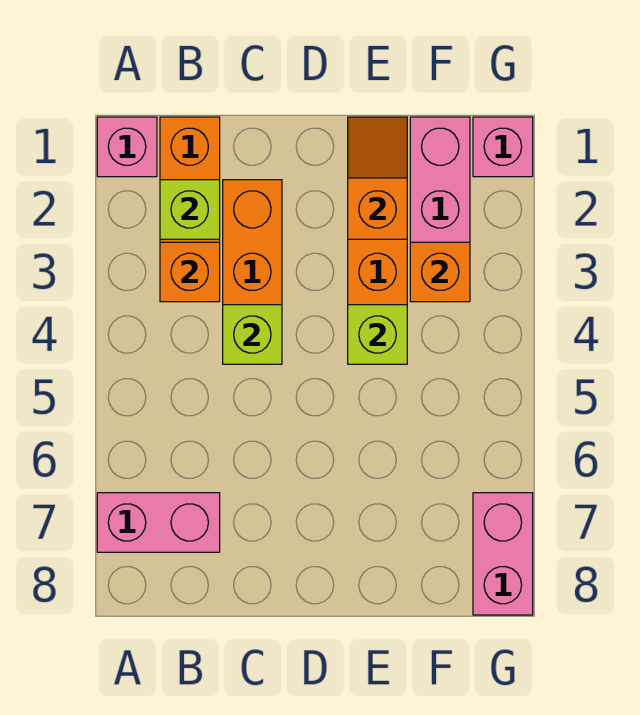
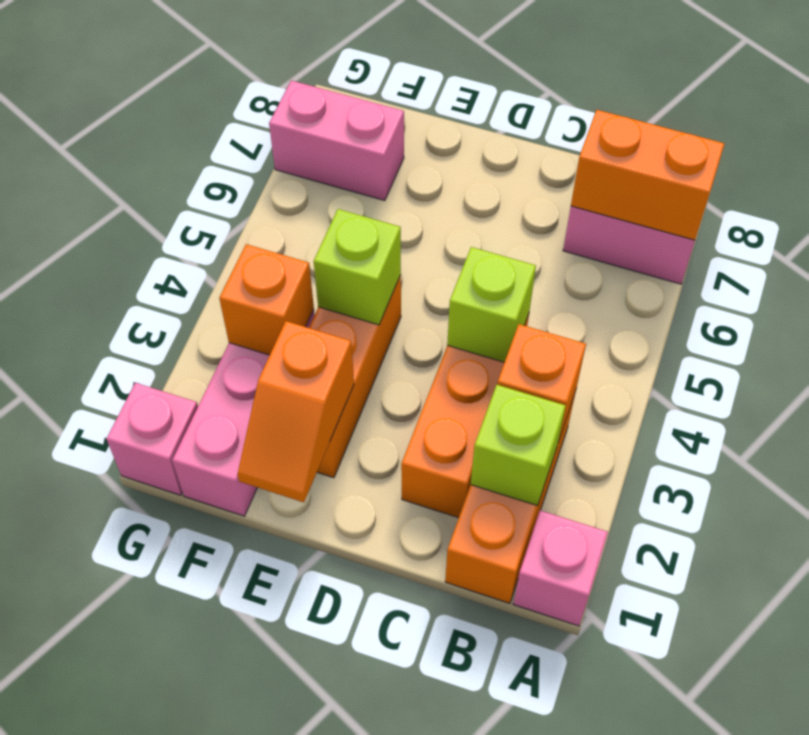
none -> orange brick A7:B7 level 2
pink brick G7:G8 level 1 -> pink brick F7:G7 level 1

